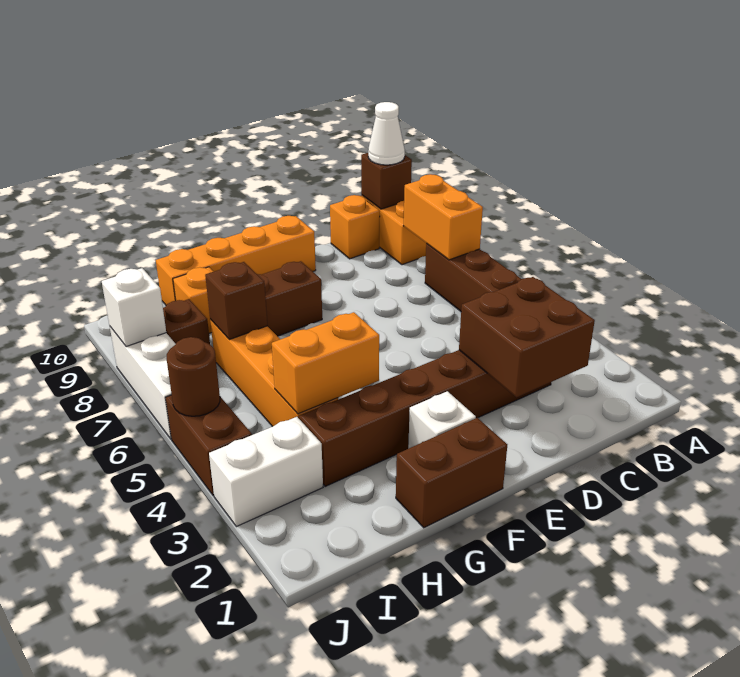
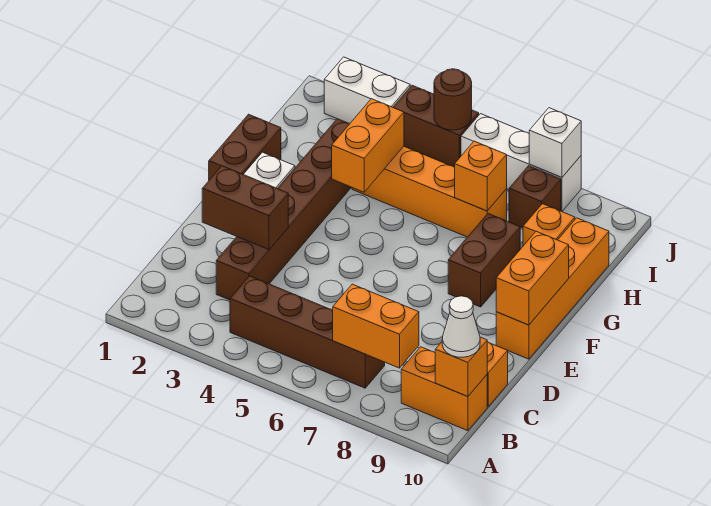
brown brick B10 level 2 -> orange brick B10 level 2
brown brick C2:D3 level 2 -> brown brick D2:D3 level 2
none -> orange brick E10:F10 level 2
brown brick H7 level 2 -> orange brick H7 level 2
white brick I3:J3 level 1 -> white brick J2:J3 level 1

